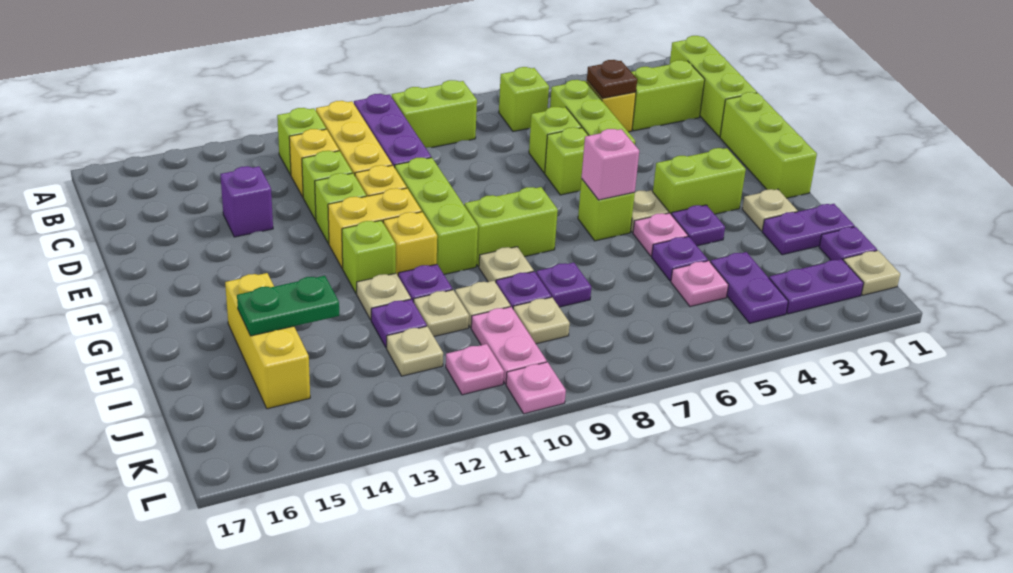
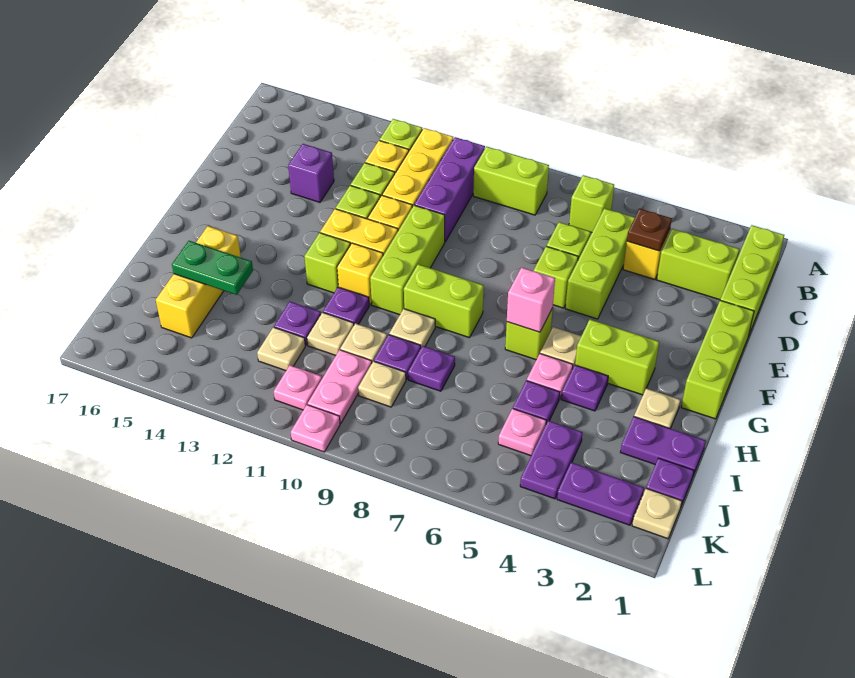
tan plate H12 level 1 -> none

